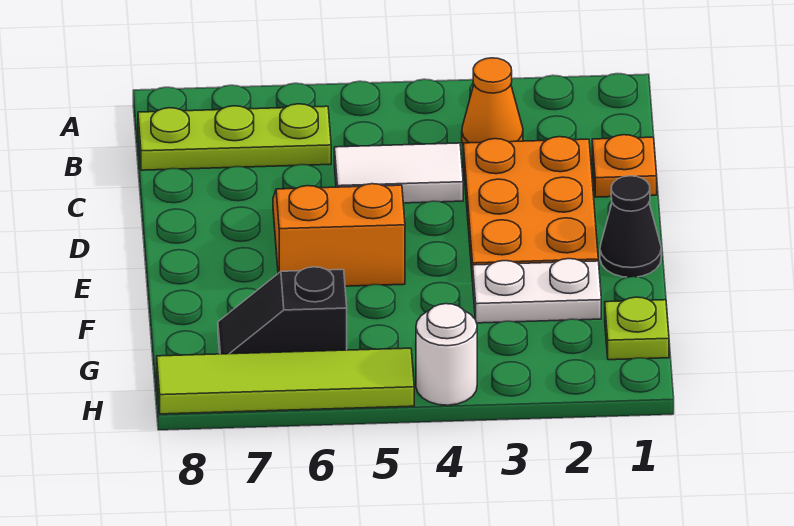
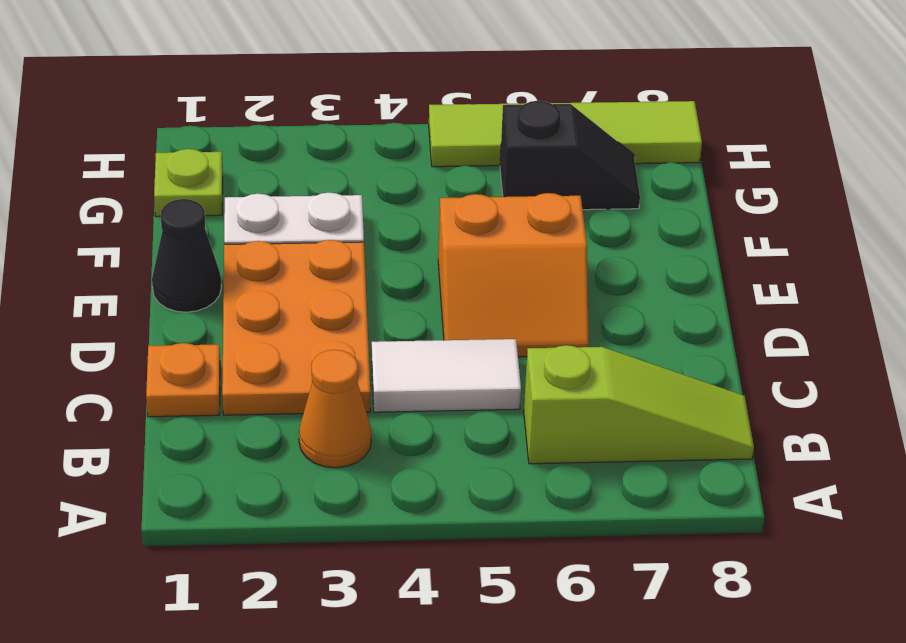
lime plate B6:B8 level 1 -> lime slope B6:B8 level 1 top 6
white round brick H4 level 1 -> none

